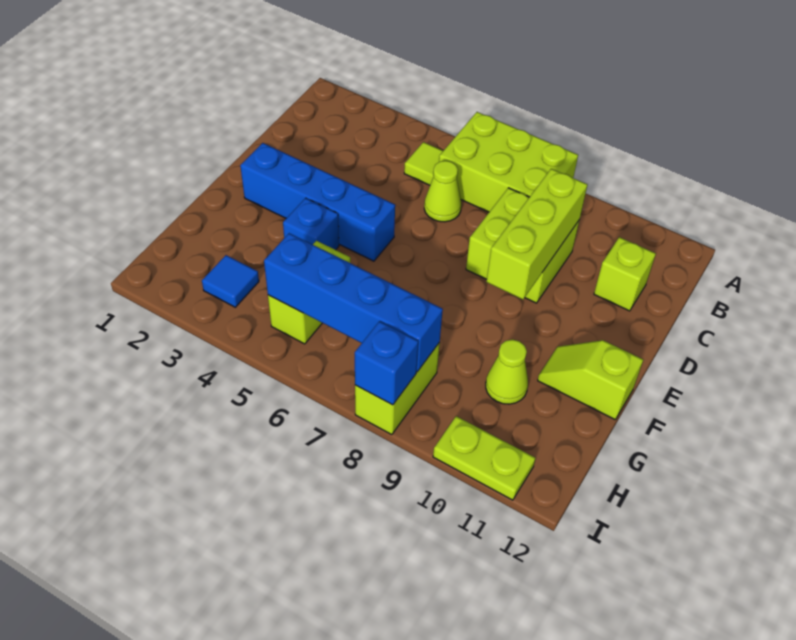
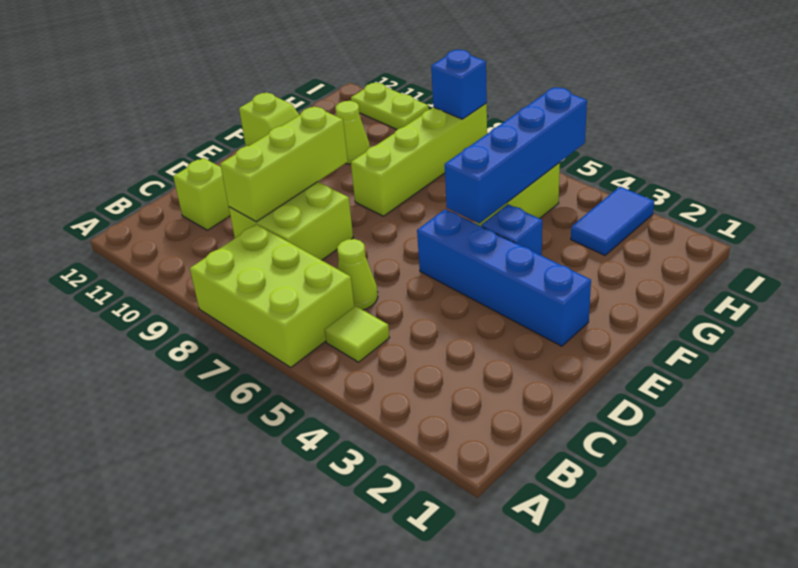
blue tile H3 level 1 -> blue tile H3:I3 level 1
blue brick H5:H8 level 2 -> blue brick F5:I5 level 2
lime brick H8:I8 level 1 -> lime brick F8:I8 level 1

